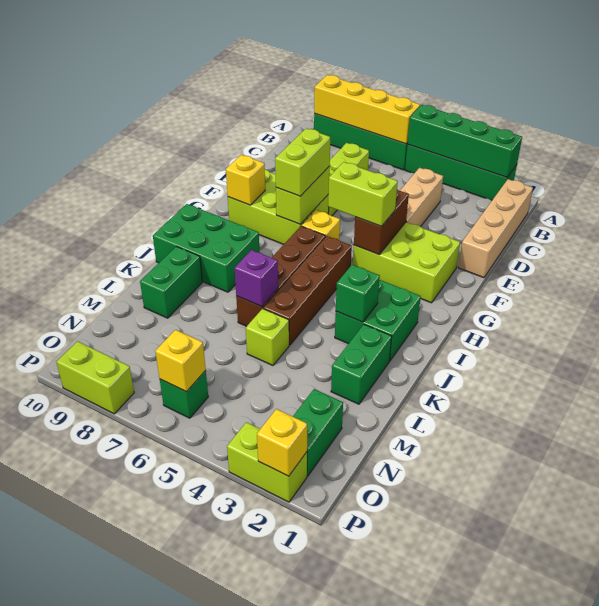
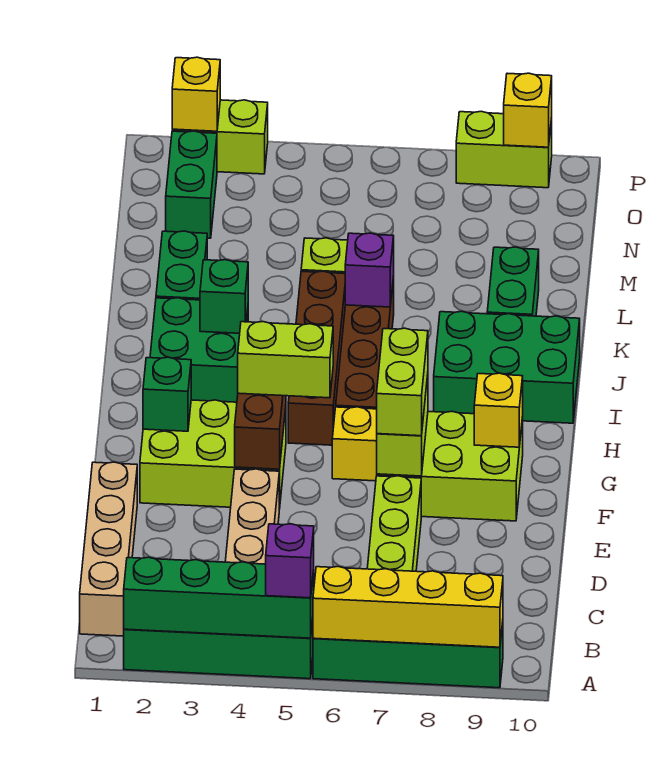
none -> purple brick A5 level 3
green brick O6 level 1 -> green brick G2 level 2
yellow brick O6 level 2 -> yellow brick P9 level 2

